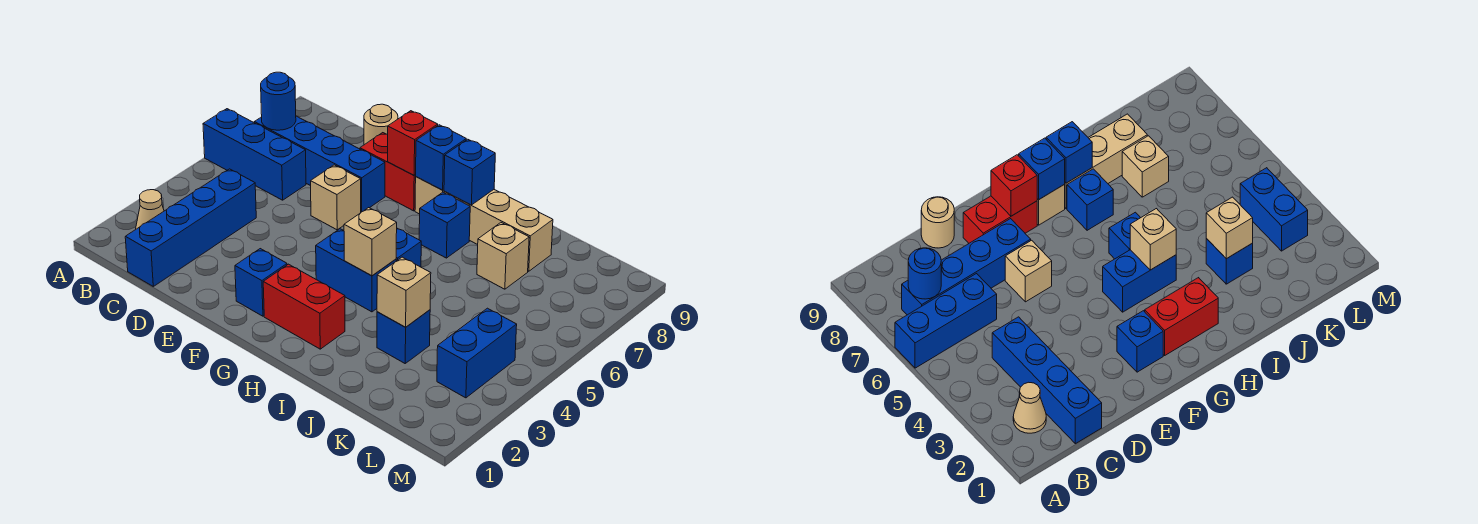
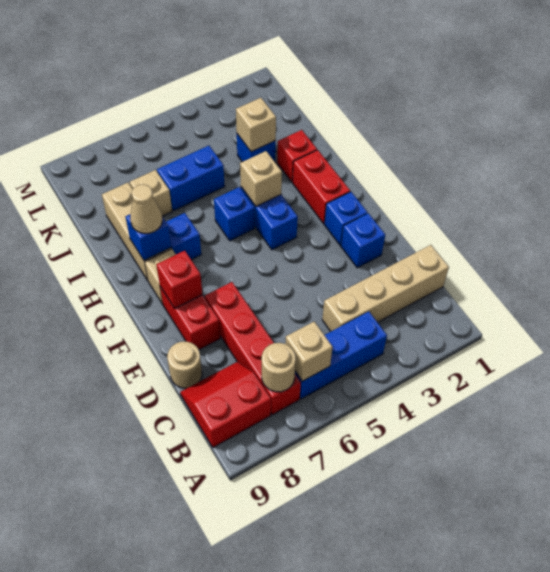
blue brick A6:C6 level 1 -> blue brick B4:B6 level 1
tan cone B2 level 1 -> tan cone H8 level 3
blue brick B7:E7 level 1 -> red brick B7:E7 level 1
blue round brick B7 level 2 -> tan round brick B7 level 2
none -> red slope B8:C9 level 1 top B
blue brick C1:C4 level 1 -> tan brick C1:C4 level 1
tan brick E6 level 1 -> tan brick B6 level 2
blue brick G8 level 2 -> blue brick E2 level 1
none -> red brick I2 level 1
blue brick L3:L4 level 1 -> blue brick J5:J6 level 1

